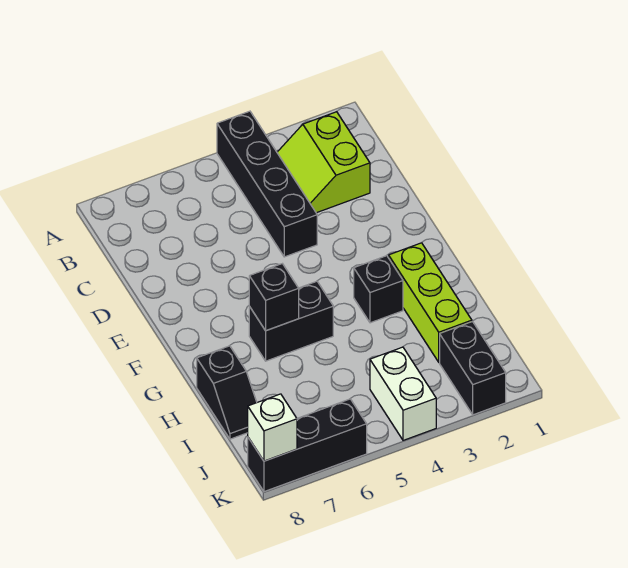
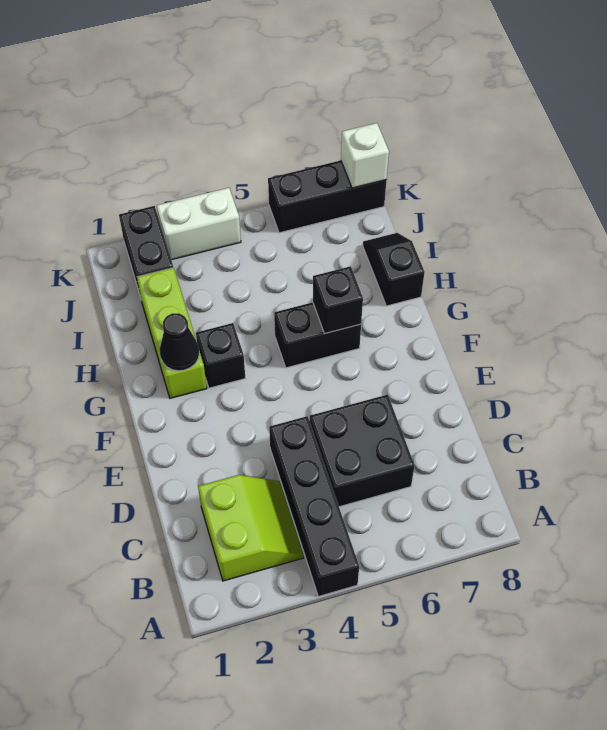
none -> black brick C5:D6 level 1
none -> black cone G2 level 2
white brick J4:K4 level 1 -> white brick K3:K4 level 1

